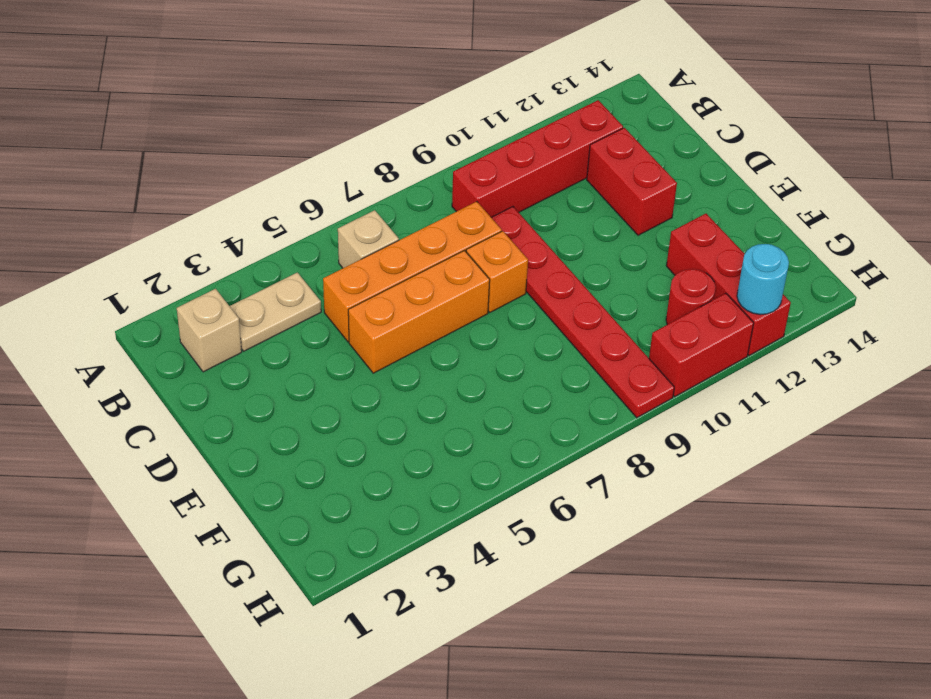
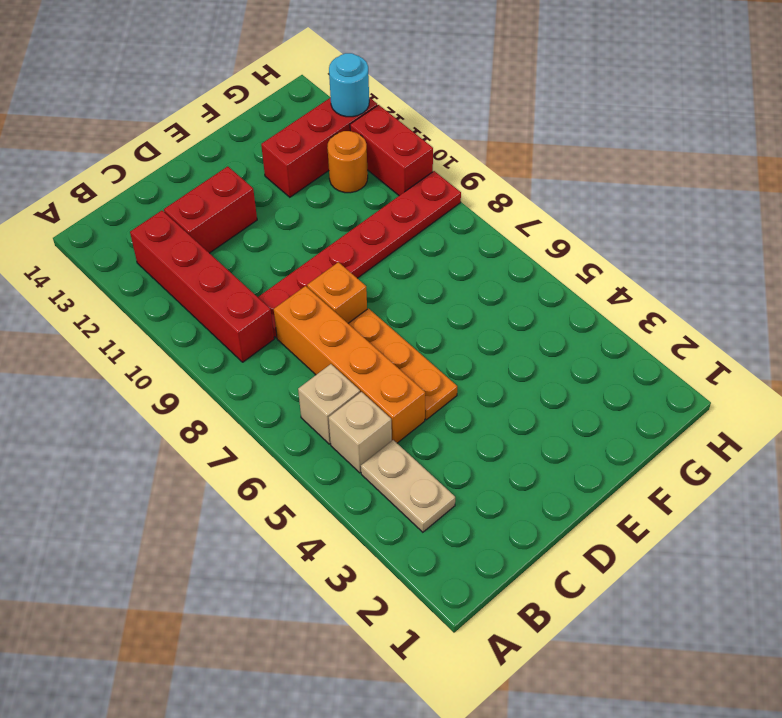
tan brick B2 level 1 -> tan brick B5 level 1
orange brick D5:D7 level 1 -> orange plate D5:D7 level 1
red round brick G11 level 1 -> orange round brick G11 level 1

